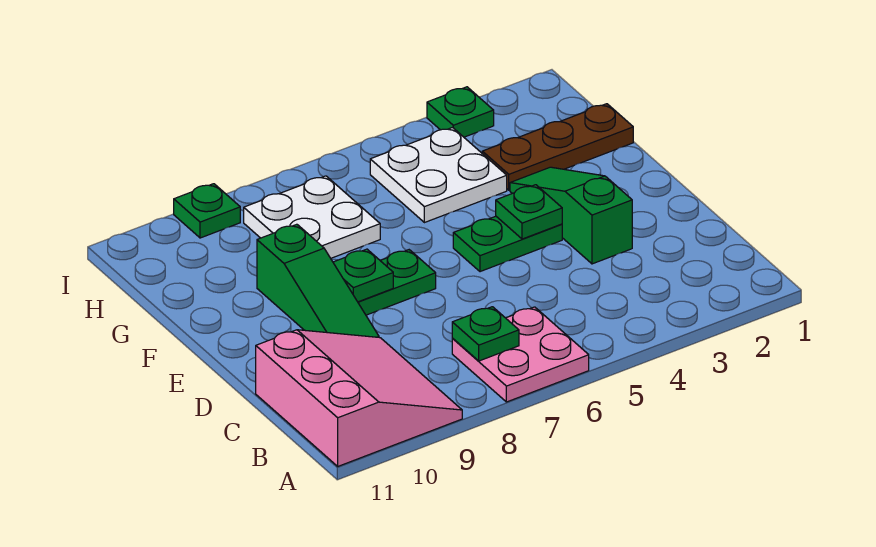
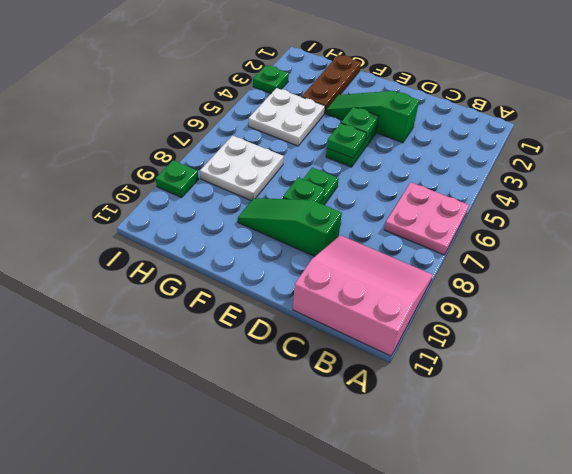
green plate B7 level 2 -> green plate E5 level 2
green slope D9:F9 level 1 top F -> green slope D9:F9 level 1 top D

